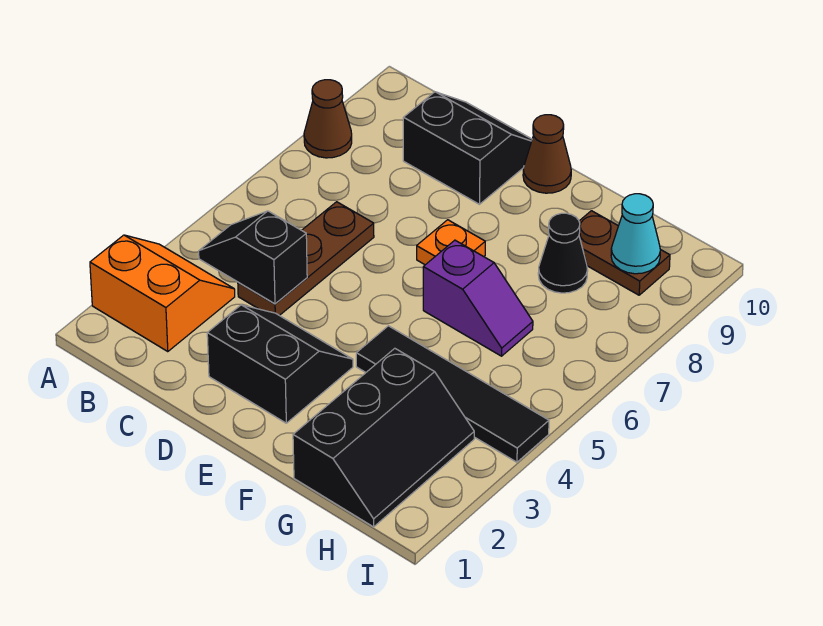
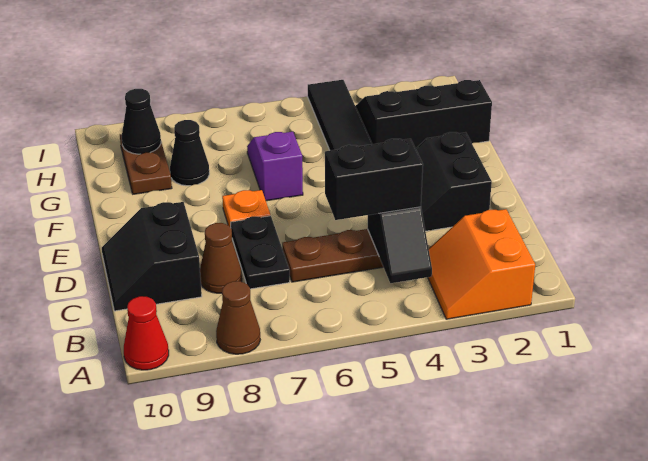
none -> red cone A10 level 1
none -> black brick C4:C5 level 3
none -> black plate C7:D7 level 1
brown cone E10 level 1 -> brown cone C8 level 1
cyan cone H9 level 2 -> black cone H9 level 2

